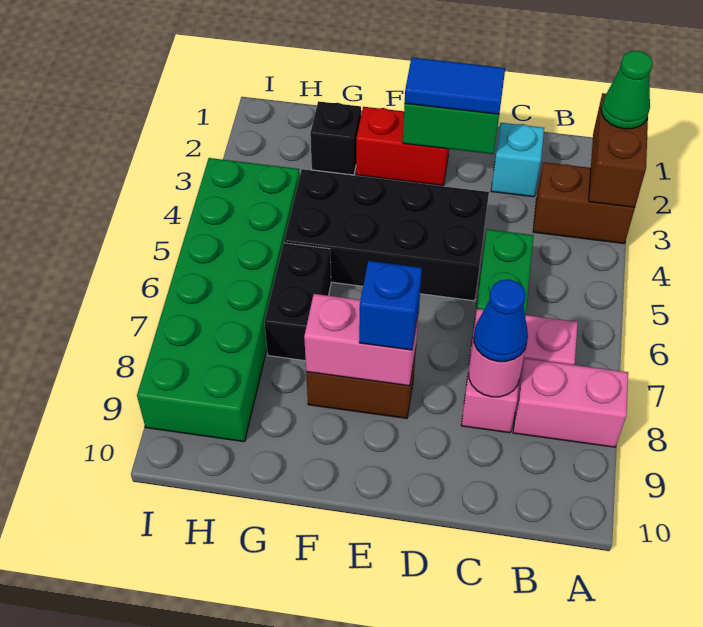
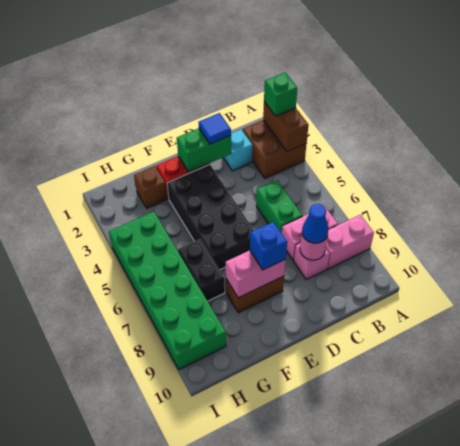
green cone A2 level 3 -> green brick A2 level 3
brown brick A3:B3 level 1 -> brown brick A2:B3 level 1
blue tile D2:E2 level 3 -> blue tile D2 level 3
black brick D4:G5 level 1 -> black brick E3:F6 level 1
black brick G2 level 1 -> brown brick G2 level 1

